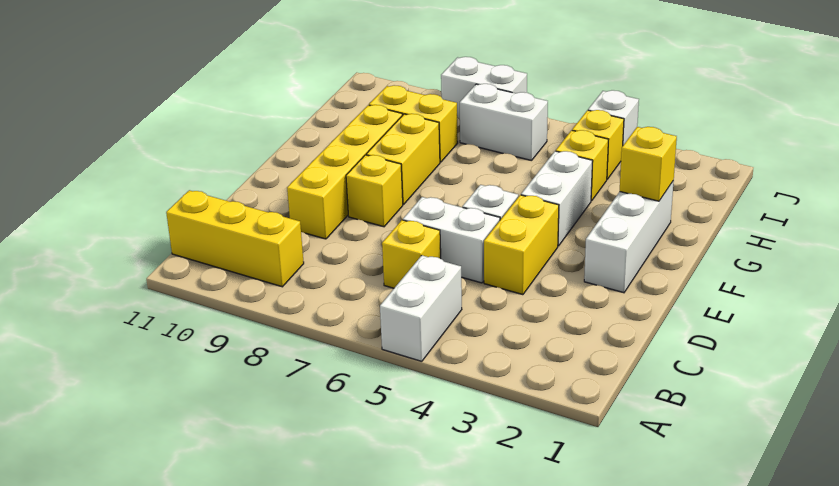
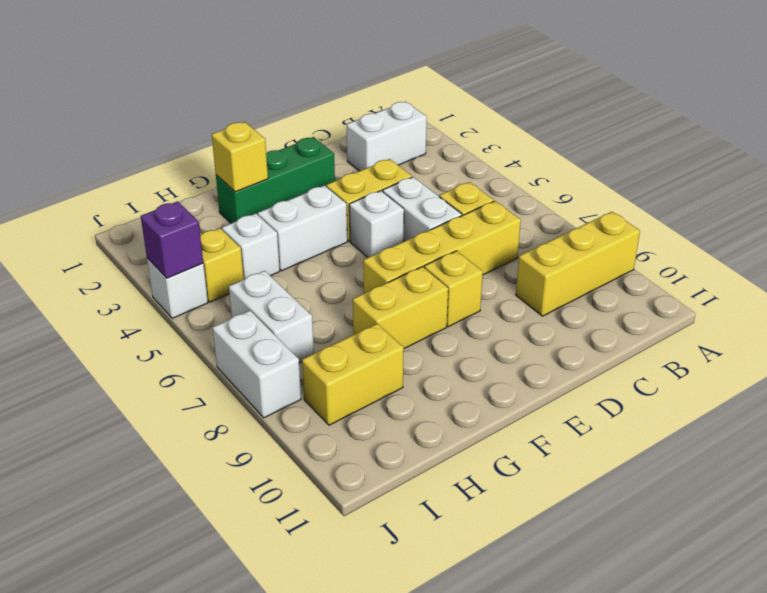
white brick A5:B5 level 1 -> white brick B2:C2 level 1
yellow brick B9:B11 level 1 -> yellow brick A9:C9 level 1
yellow brick D9:G9 level 1 -> yellow brick C7:F7 level 1
white brick E2:G2 level 1 -> green brick E2:G2 level 1
yellow brick H4 level 1 -> white brick H4 level 1
yellow brick H8:H9 level 1 -> yellow brick H9:I9 level 1
none -> purple brick J4 level 2

